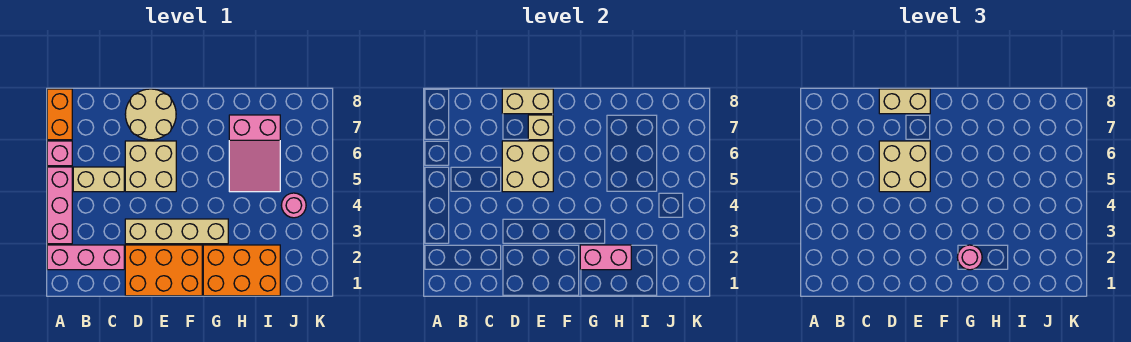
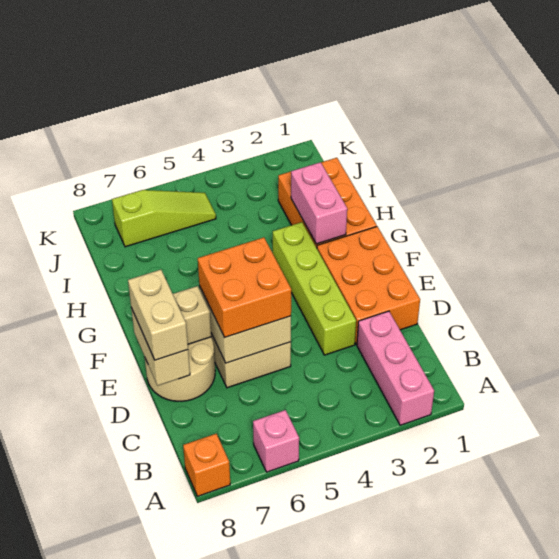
pink brick A3:A5 level 1 -> none
orange brick A7:A8 level 1 -> orange brick A8 level 1
tan brick B5:C5 level 1 -> none
tan brick D3:G3 level 1 -> lime brick D3:G3 level 1
tan brick D5:E6 level 3 -> orange brick D5:E6 level 3
pink round brick G2 level 3 -> none
pink slope H5:I7 level 1 top 7 -> none
pink round brick J4 level 1 -> none
none -> lime slope J5:J7 level 1 top 7

